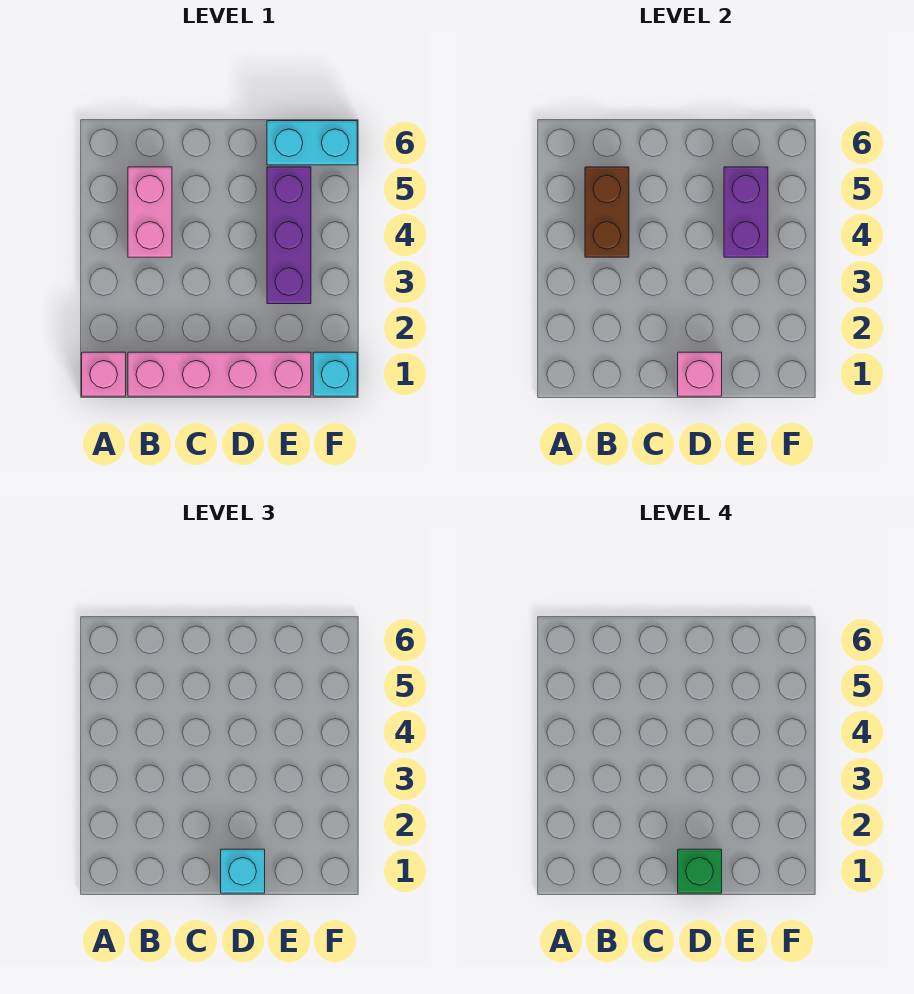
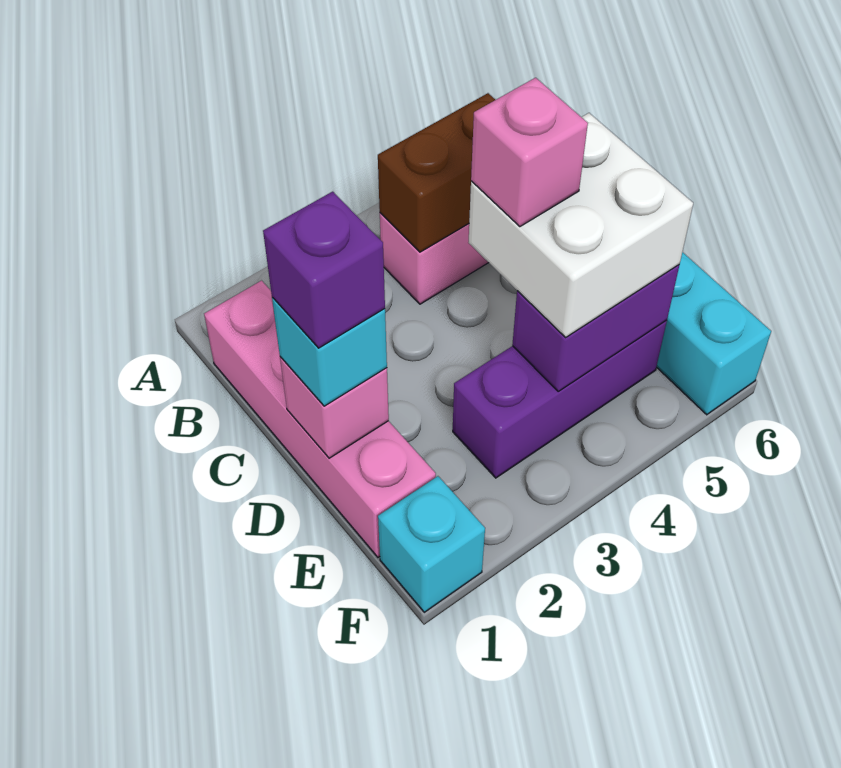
pink brick A1 level 1 -> pink brick D4 level 4
green brick D1 level 4 -> purple brick D1 level 4
none -> white brick D4:E5 level 3

